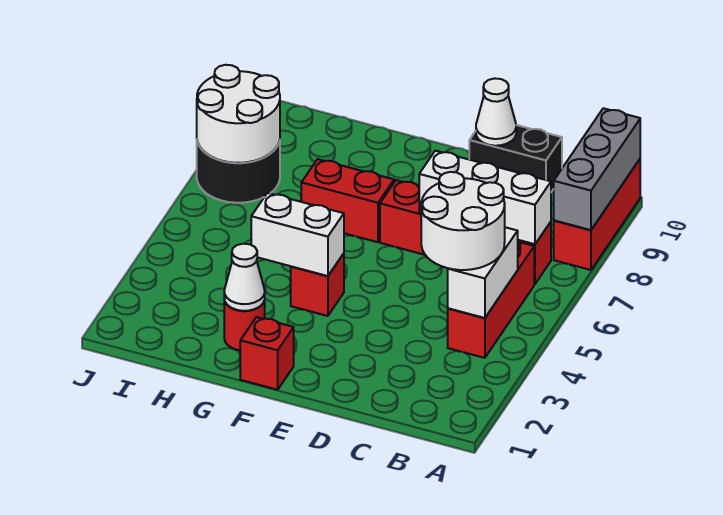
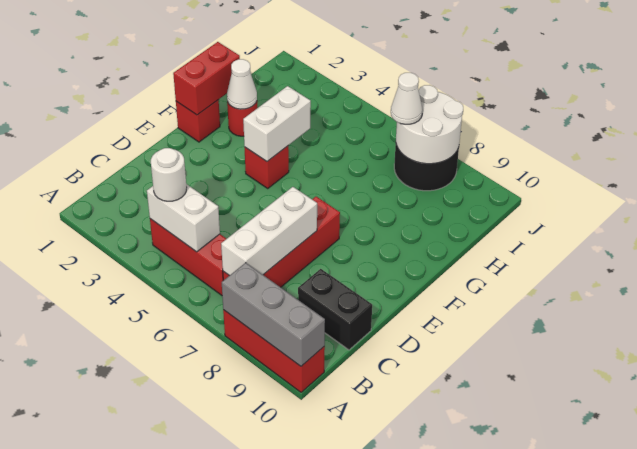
white round brick B4:C5 level 3 -> white round brick B4 level 3
black brick C10:D10 level 1 -> black brick C9:C10 level 1
white cone D10 level 2 -> white cone I7 level 3
red brick F7:G7 level 1 -> red brick F1:G1 level 2

